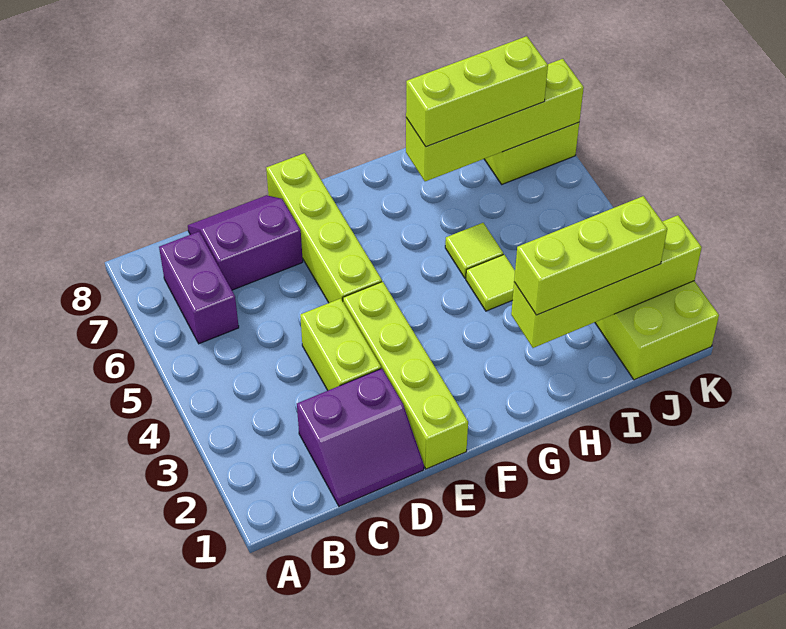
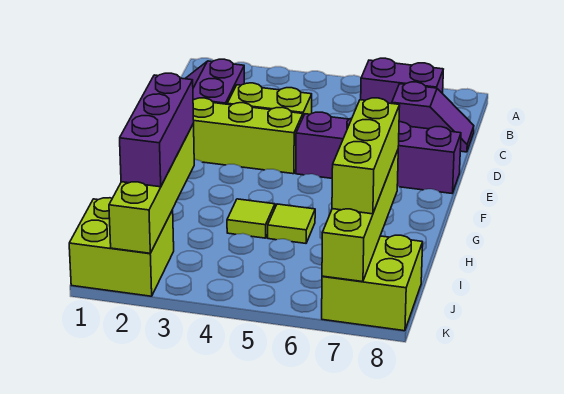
purple slope C7:D8 level 1 top 7 -> purple slope C7:C8 level 1 top 7
lime brick E5:E8 level 1 -> purple brick E5:E8 level 1
lime brick H2:J2 level 3 -> purple brick H2:J2 level 3

